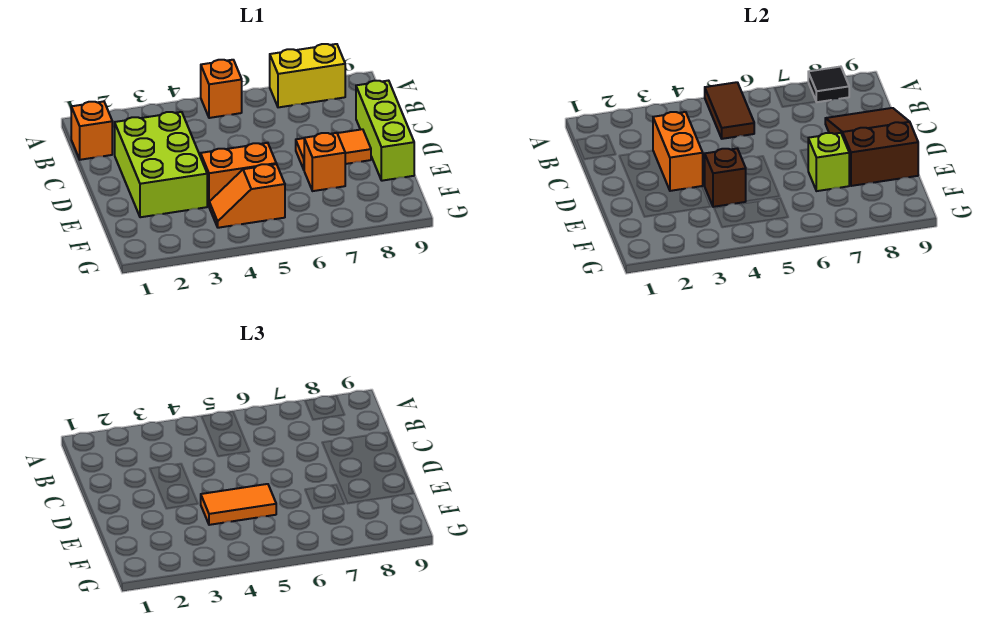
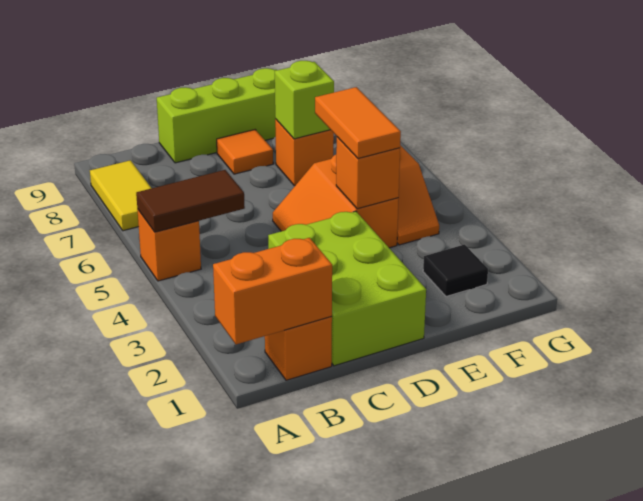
yellow brick A7:A8 level 1 -> yellow tile A7:A8 level 1
black tile A8 level 2 -> black tile F2 level 1
lime brick C2:E3 level 1 -> lime brick C1:D3 level 1
orange brick C3:D3 level 2 -> orange brick A1:B1 level 2
brown slope C8:E9 level 2 top E -> none
orange tile D7:D8 level 1 -> orange tile D8 level 1
brown brick E4 level 2 -> orange brick E4 level 2

